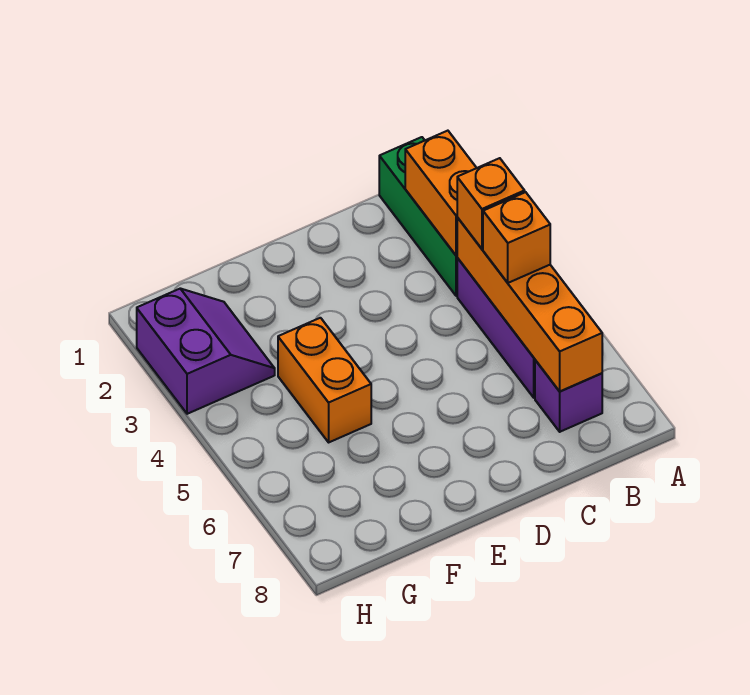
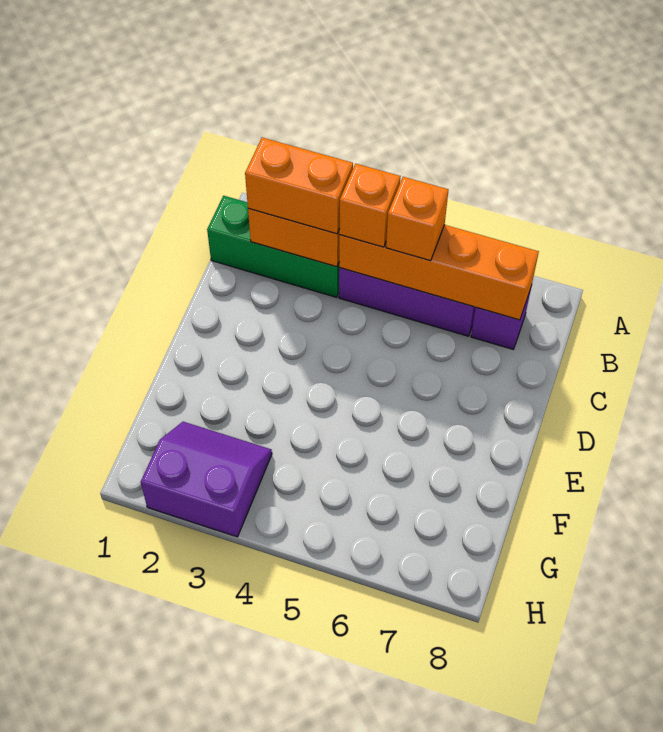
orange brick F4:F5 level 1 -> orange brick B2:B3 level 3

